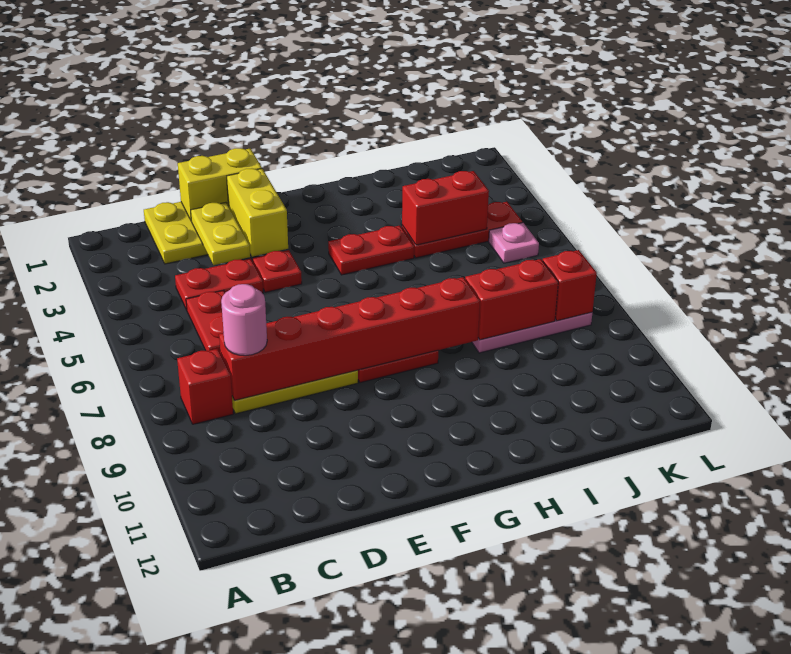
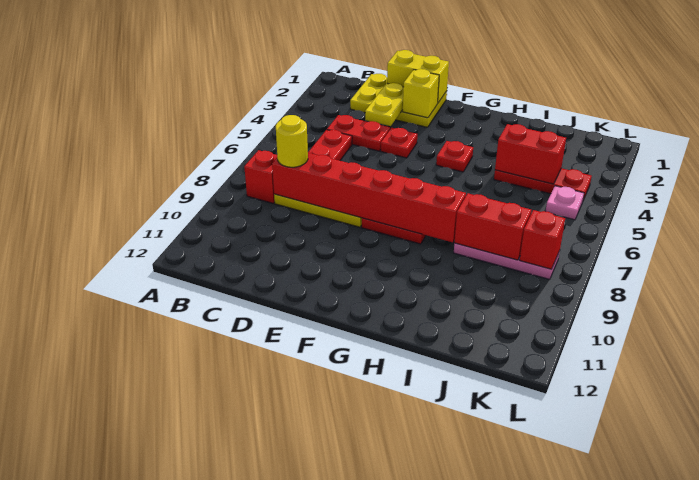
pink round brick C8 level 3 -> yellow round brick C8 level 3
yellow brick E2:E3 level 2 -> yellow brick E2 level 2
red plate G4:H4 level 1 -> red plate G4 level 1

